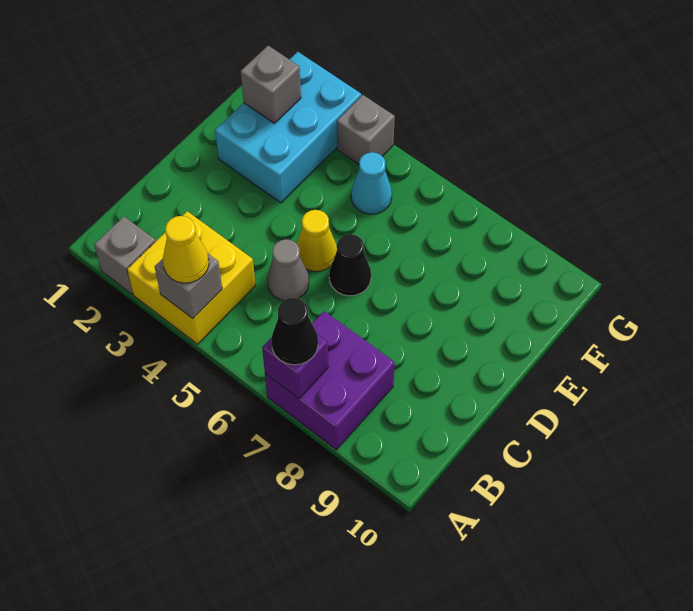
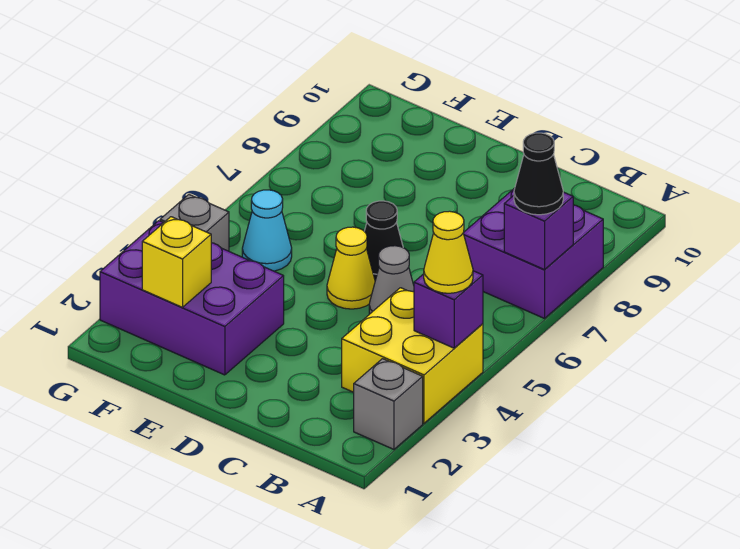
grey brick A4 level 2 -> purple brick A4 level 2
cyan brick E2:G3 level 1 -> purple brick E2:G3 level 1
grey brick F2 level 2 -> yellow brick F2 level 2

